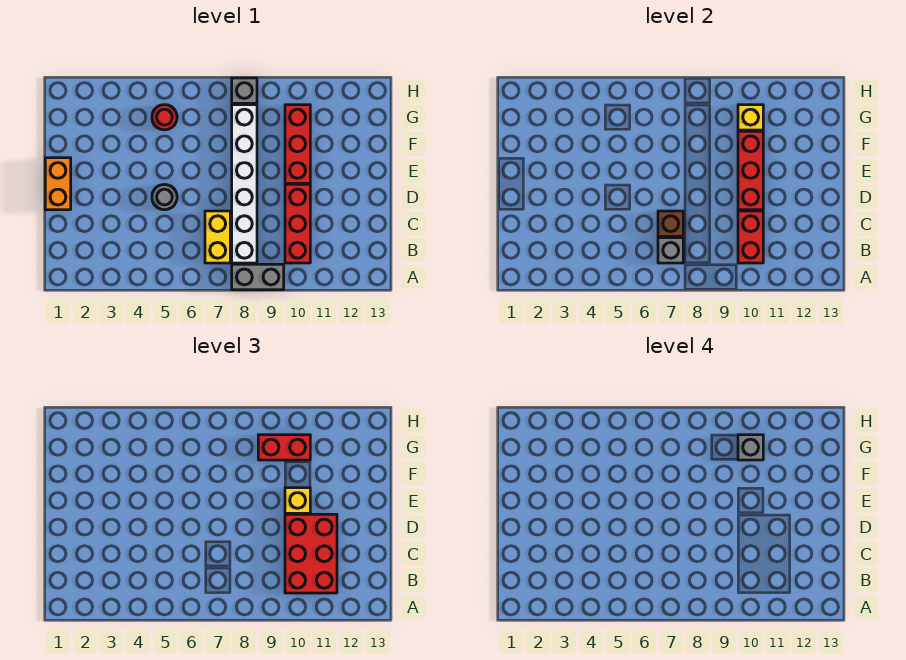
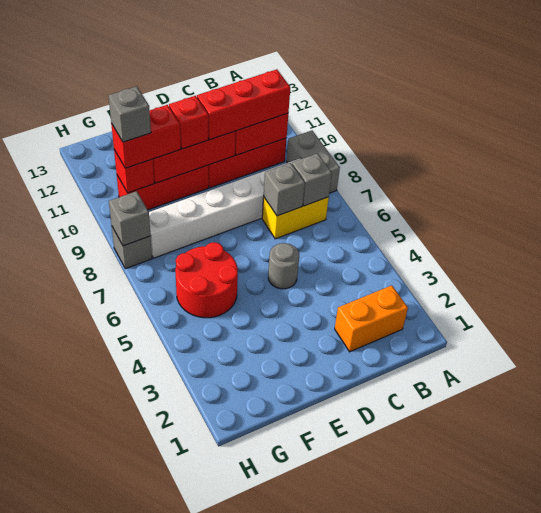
red brick B10:D11 level 3 -> red brick B10:D10 level 3
brown brick C7 level 2 -> grey brick C7 level 2
orange brick D1:E1 level 1 -> orange brick B2:C2 level 1
yellow brick E10 level 3 -> red brick E10 level 3
red round brick G5 level 1 -> red round brick F5:G6 level 1
red brick G9:G10 level 3 -> red brick F10:G10 level 3
yellow brick G10 level 2 -> red brick G10 level 2
none -> grey brick H8 level 2

